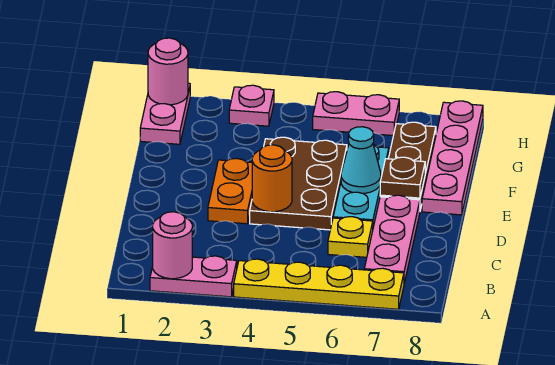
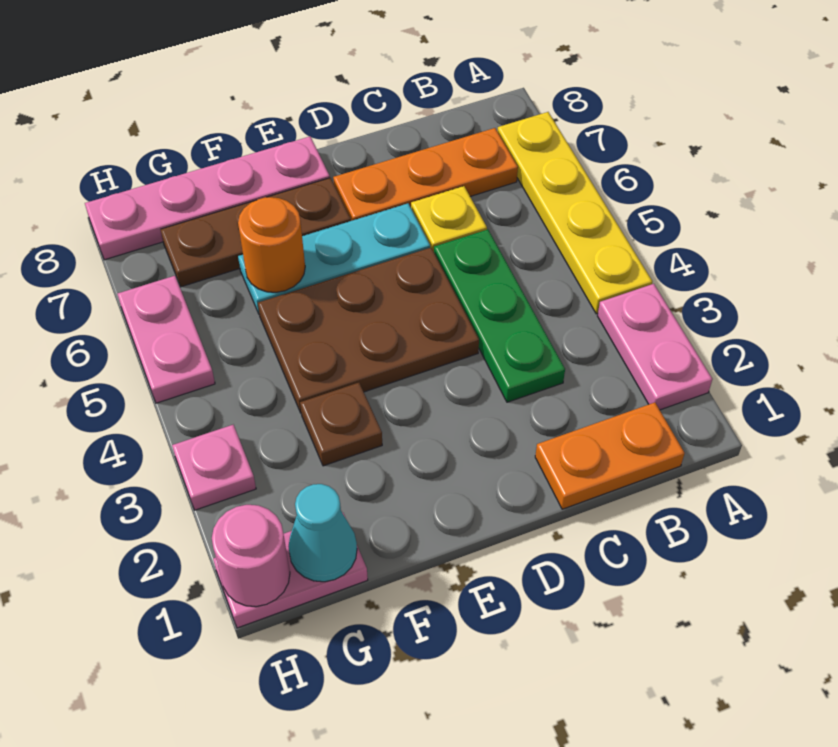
pink round brick A2 level 2 -> none
pink plate B7:D7 level 1 -> orange plate B7:D7 level 1
none -> green plate C3:C5 level 1
orange plate D3:E3 level 1 -> orange plate B1:C1 level 1
orange round brick D4 level 2 -> orange round brick F6 level 2
cyan cone E6 level 2 -> cyan cone G1 level 2
brown plate E7 level 2 -> brown plate F3 level 1

